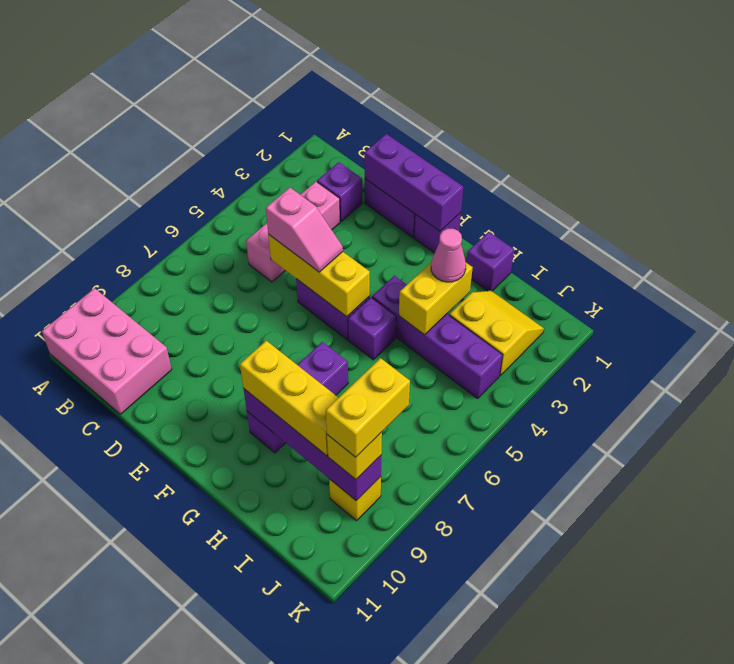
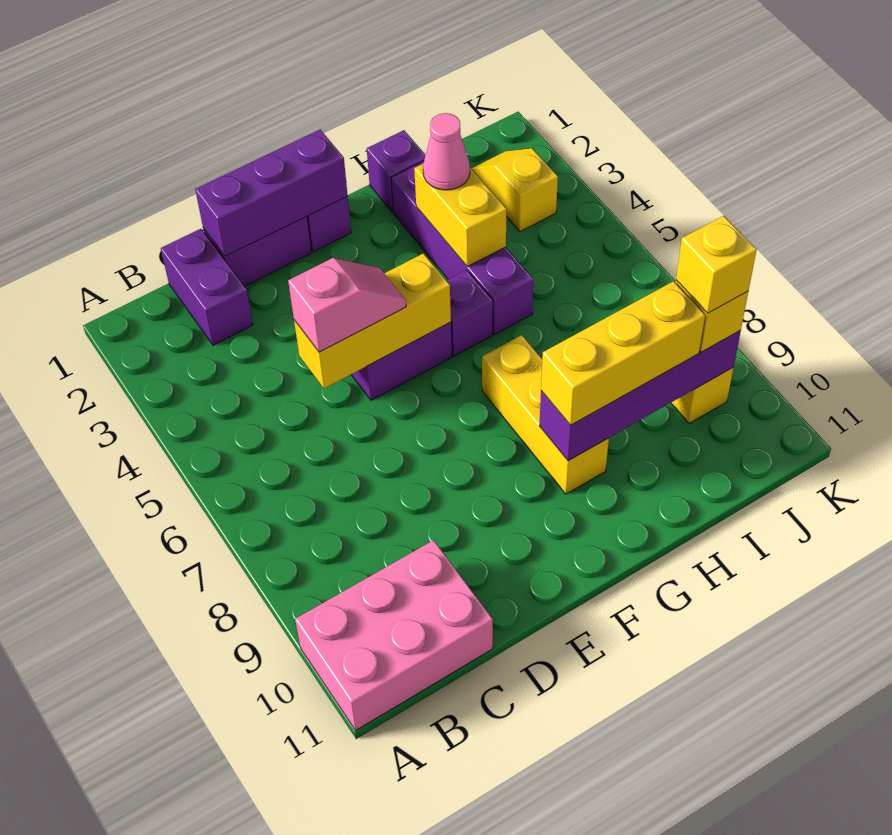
purple brick C2 level 1 -> purple brick C1:C2 level 1
pink brick C3:C5 level 1 -> none
purple brick G4:J4 level 1 -> purple brick H2:H5 level 1
purple brick G7:G9 level 1 -> yellow brick G7:G9 level 1
yellow slope I2:J3 level 1 top 3 -> yellow slope J2:J3 level 1 top 3
yellow brick J8:J9 level 4 -> yellow brick J9 level 4

